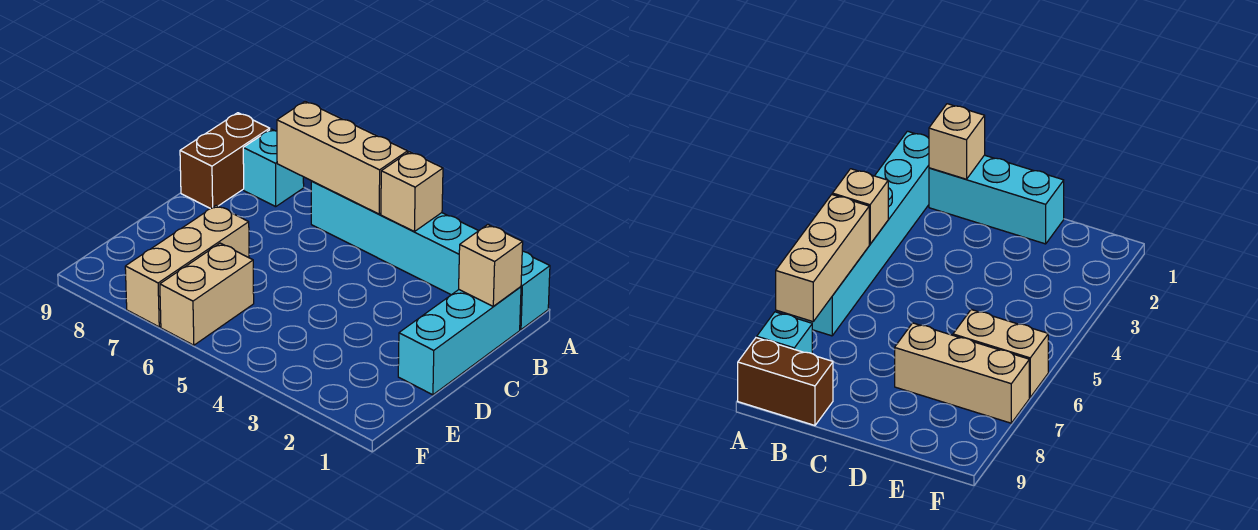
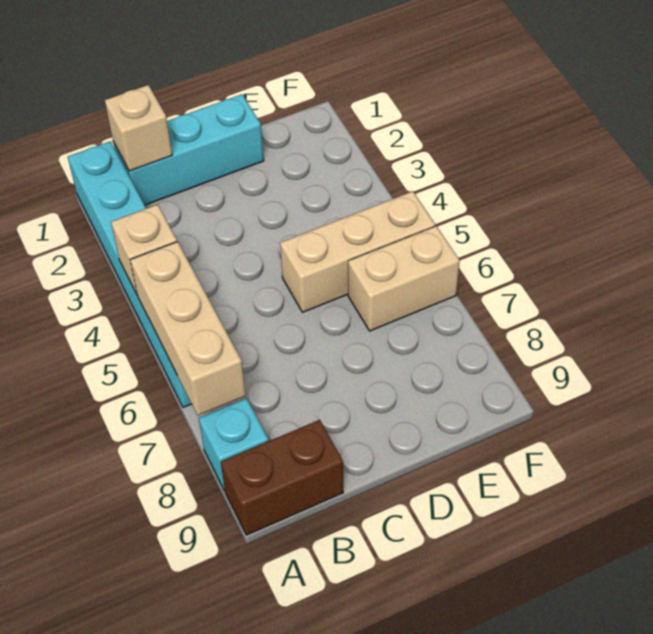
tan brick D7:F7 level 1 -> tan brick D5:F5 level 1

